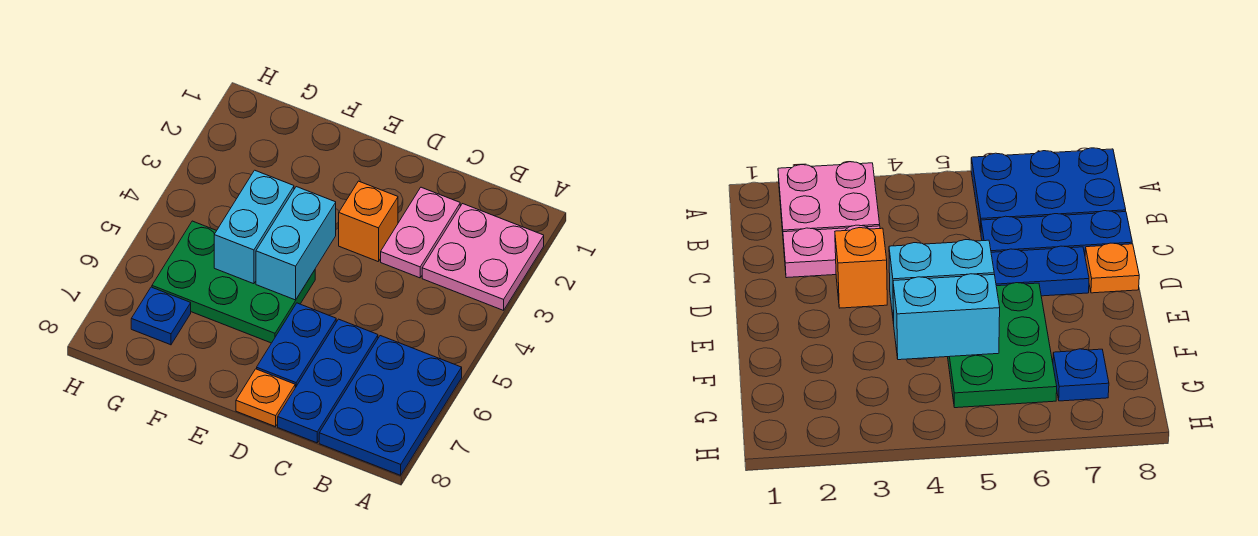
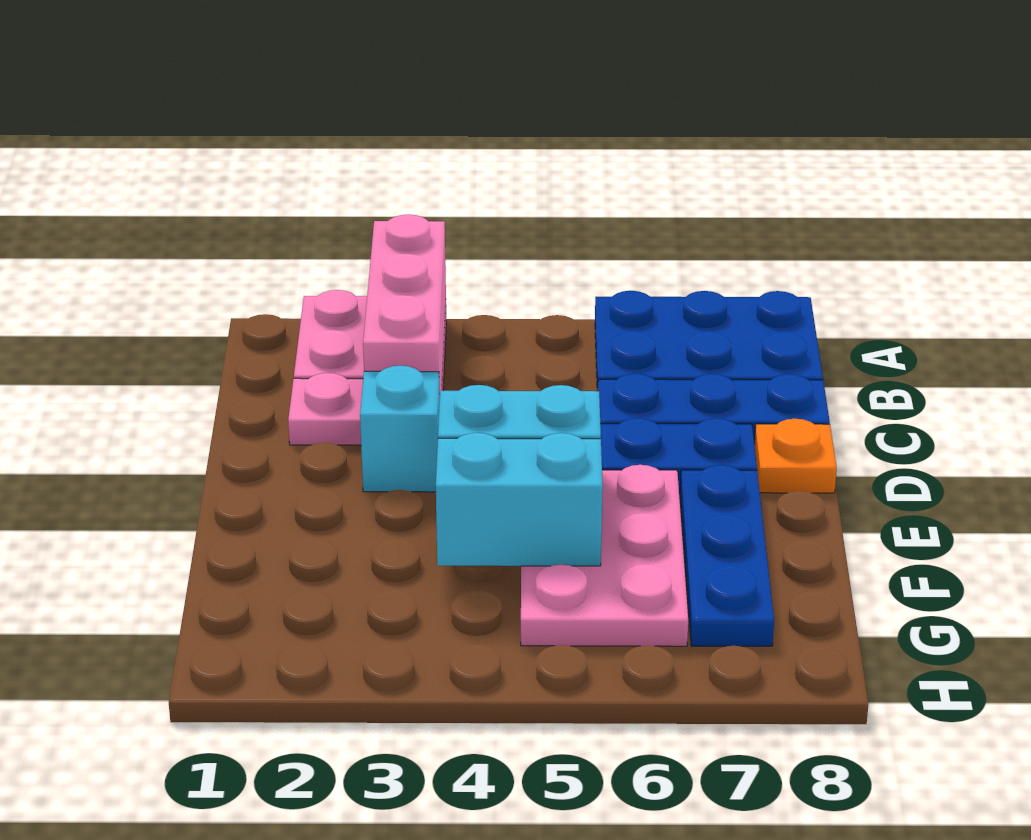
none -> pink brick A3:C3 level 2
orange brick D3 level 1 -> cyan brick D3 level 1
green plate E5:G6 level 1 -> pink plate E5:G6 level 1
blue plate G7 level 1 -> blue plate E7:G7 level 1

